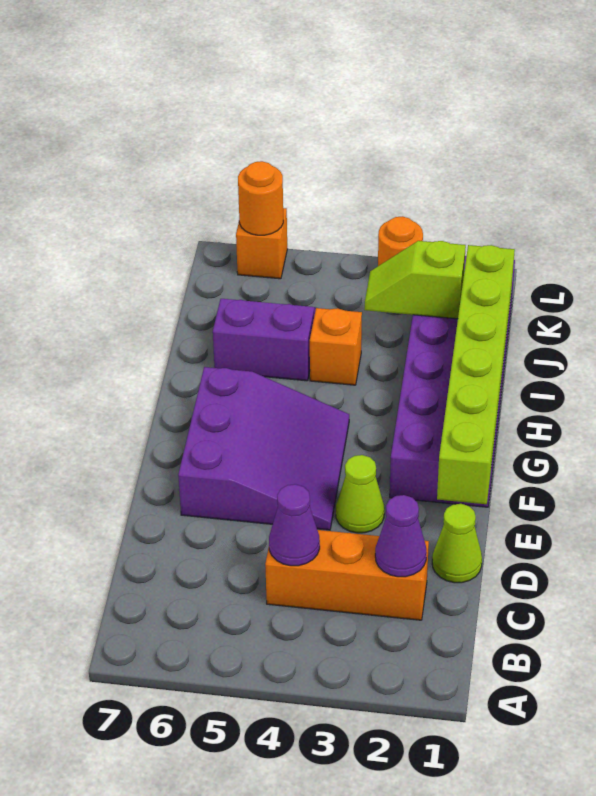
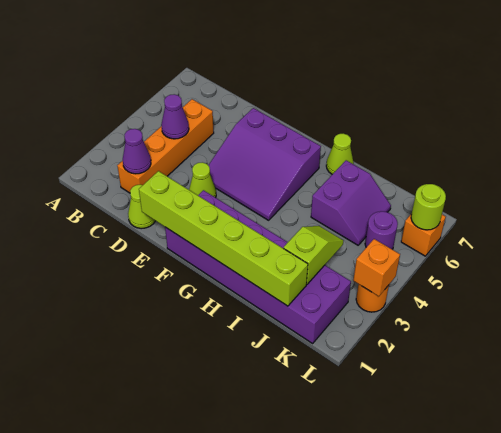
orange brick C2:C4 level 1 -> orange brick C2:C5 level 1
none -> lime cone H7 level 1
orange brick I4 level 1 -> orange brick L3 level 2
none -> purple round brick K5 level 1
orange round brick L6 level 2 -> lime round brick L6 level 2

